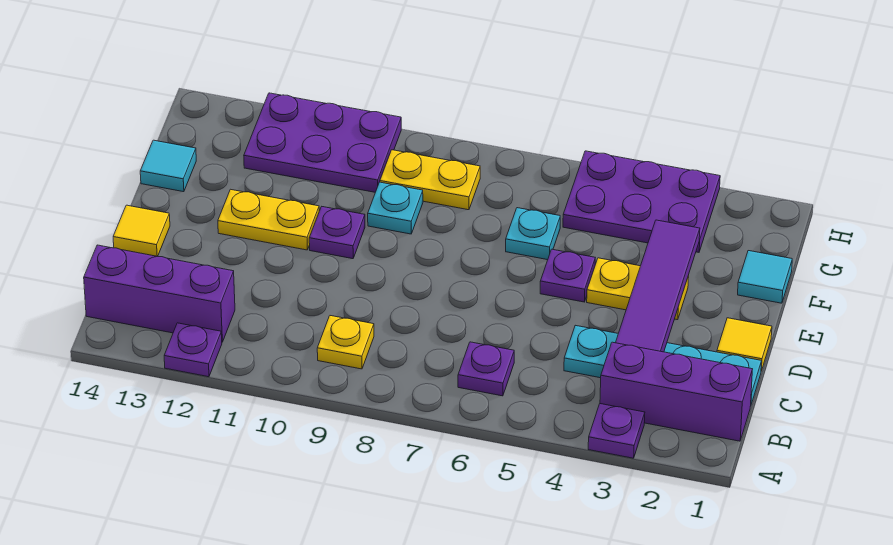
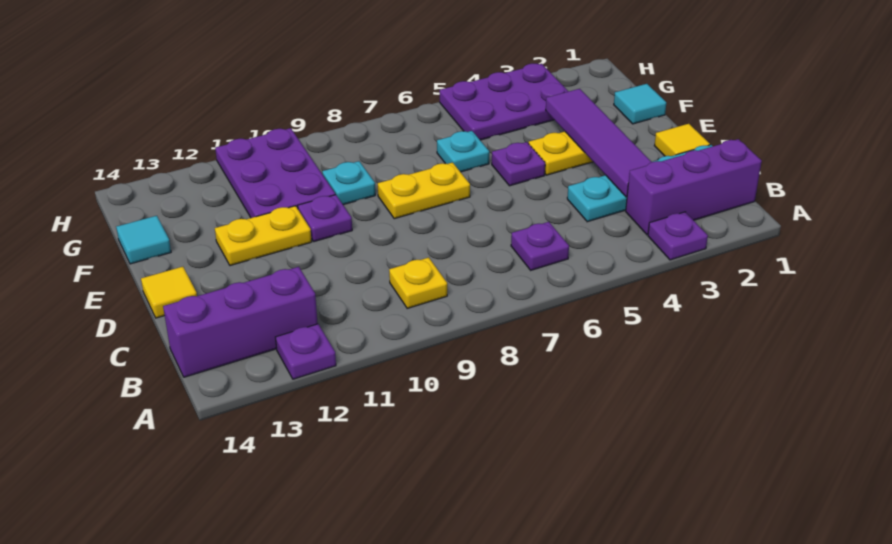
yellow plate G8:G9 level 1 -> yellow plate E7:E8 level 1
purple plate G10:H12 level 1 -> purple plate F10:H11 level 1

